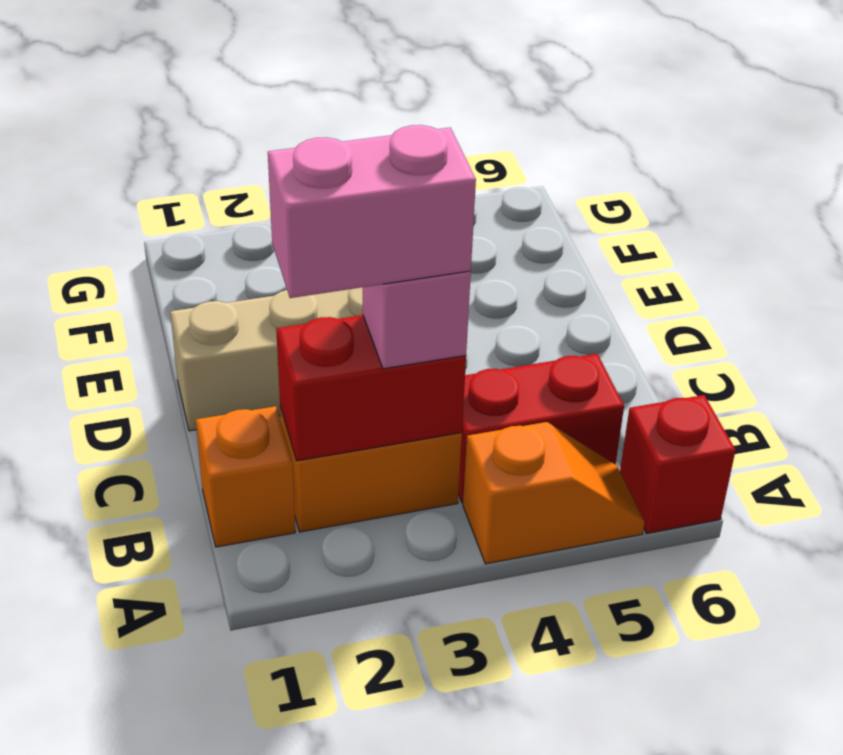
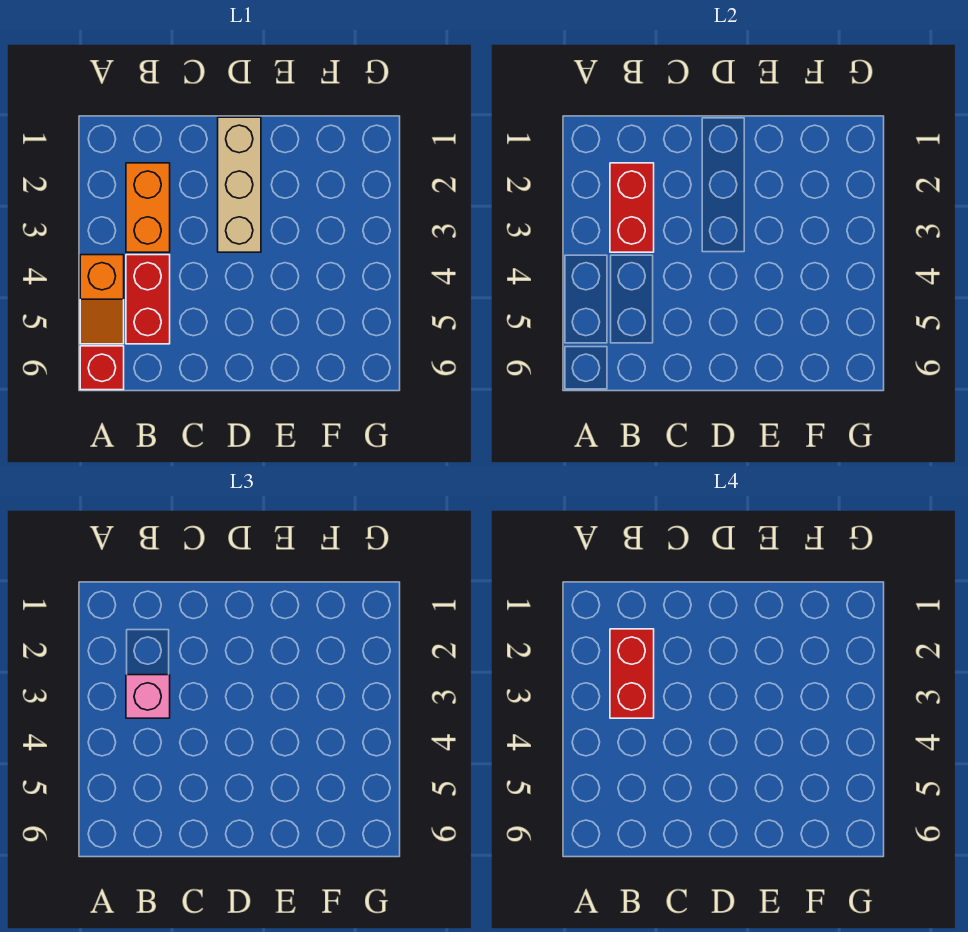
orange brick B1 level 1 -> none
pink brick B2:B3 level 4 -> red brick B2:B3 level 4

